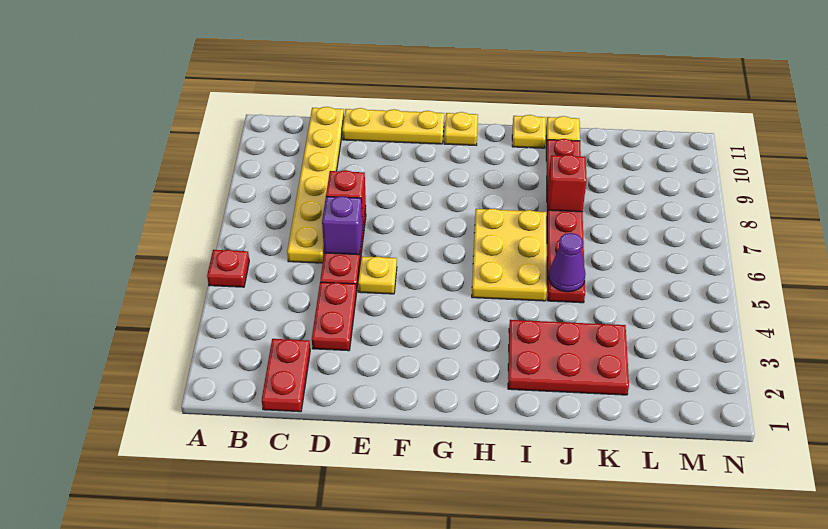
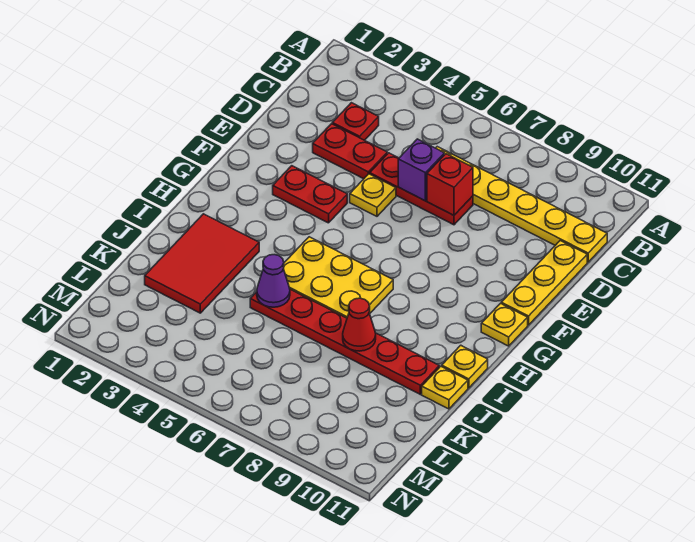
red plate A5 level 1 -> red plate C3 level 1
red plate C1:C2 level 1 -> red plate F3:F4 level 1
red plate I2:K3 level 1 -> red tile I2:K3 level 1
red brick J8 level 2 -> red cone J8 level 2

